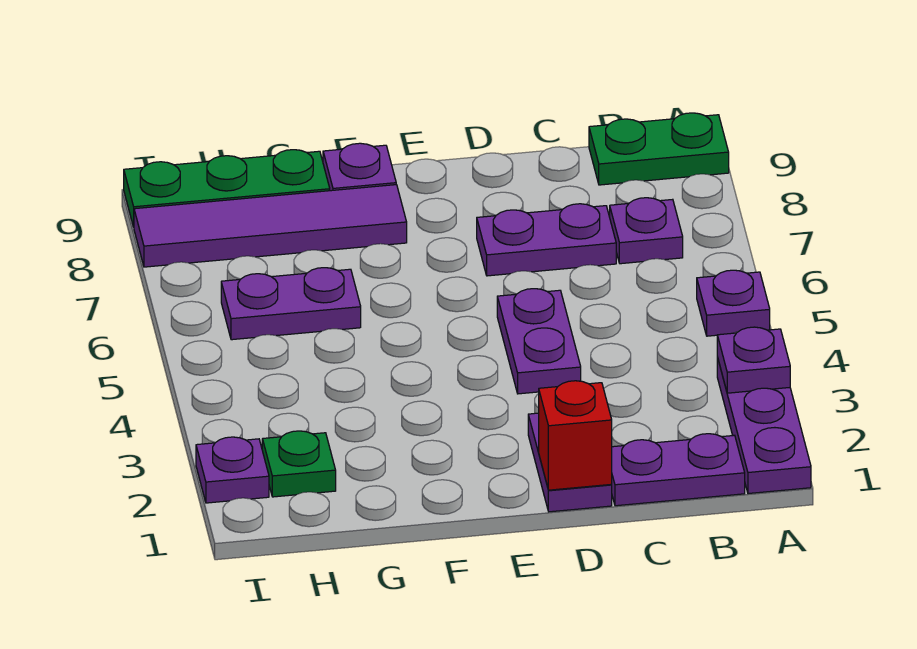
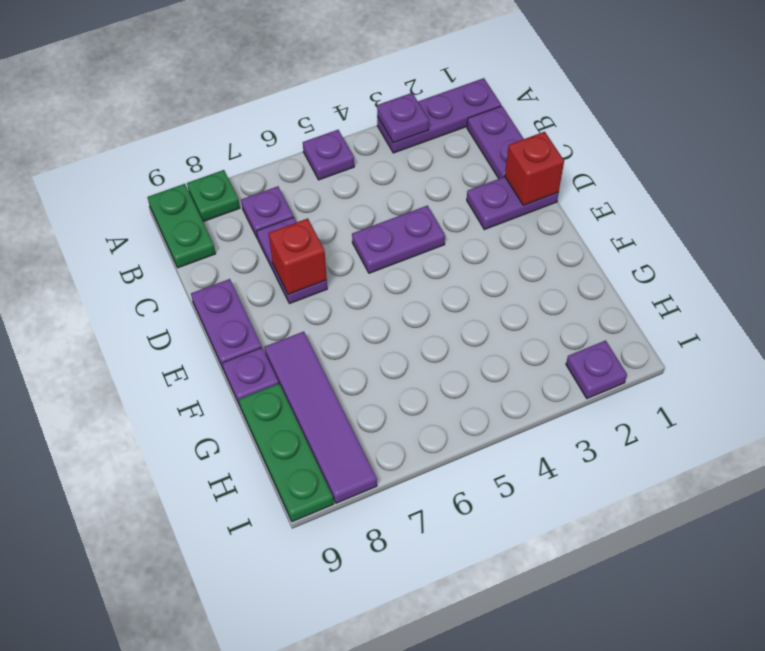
none -> red brick D7 level 2
purple plate G6:H6 level 1 -> purple plate D9:E9 level 1
green plate H2 level 1 -> green plate A8 level 1

